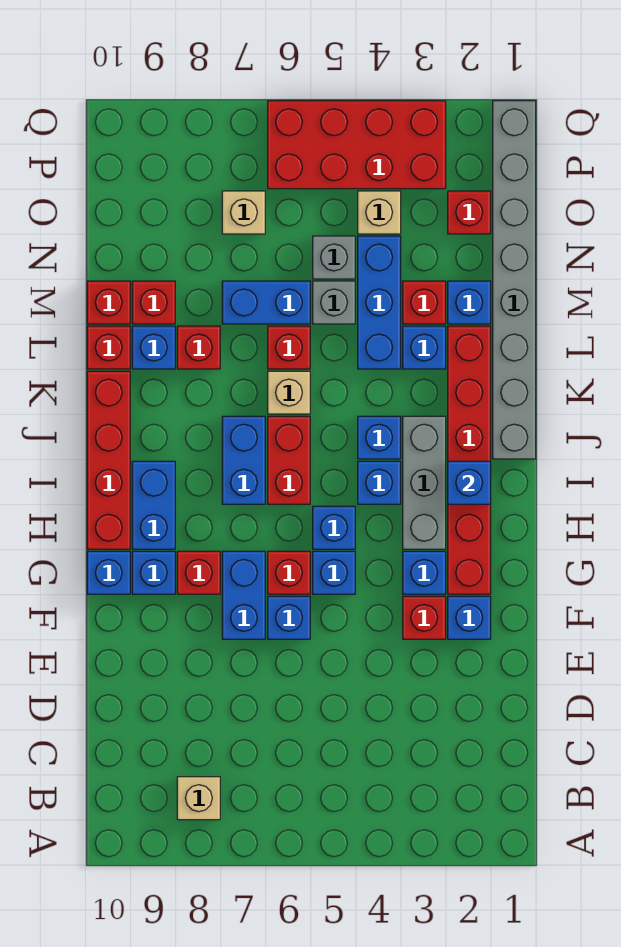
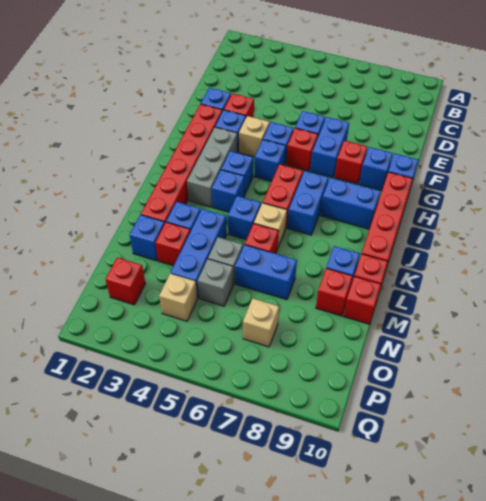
tan brick B8 level 1 -> tan brick G4 level 1
blue brick H9:I9 level 1 -> blue brick I8:I9 level 1
blue brick I2 level 2 -> blue brick K5 level 1
grey brick J1:Q1 level 1 -> none
red brick L8 level 1 -> none
red brick P3:Q6 level 1 -> none

